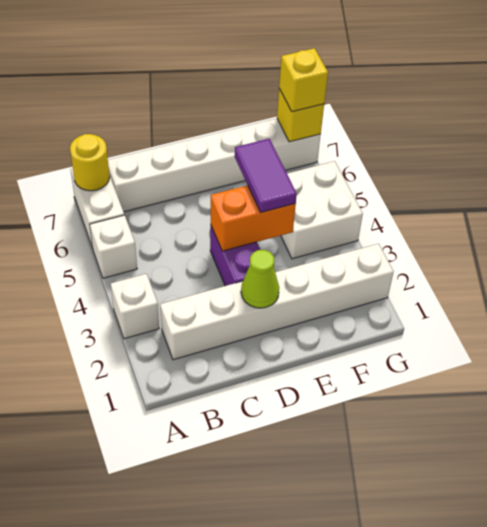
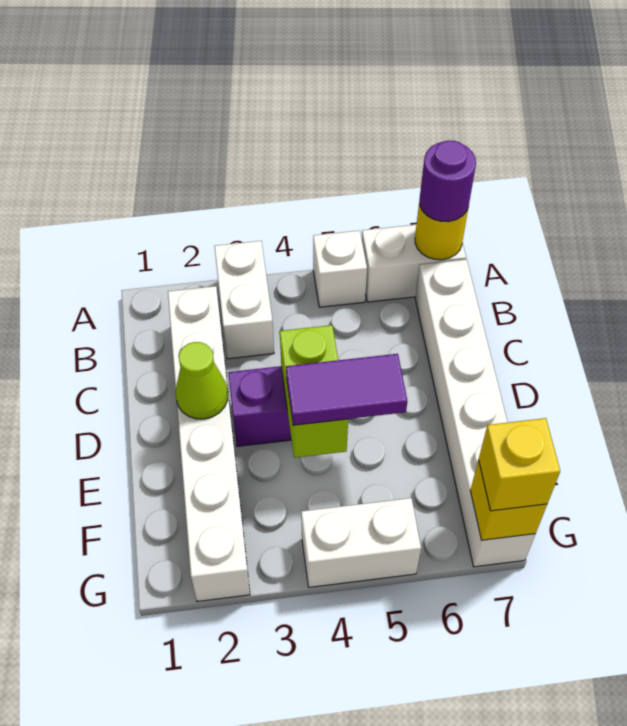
white brick A3 level 1 -> white brick A3:B3 level 1
none -> purple round brick A7 level 3
orange brick D4:E4 level 2 -> lime brick D4:E4 level 2
white brick F4:G5 level 1 -> white brick G4:G5 level 1

